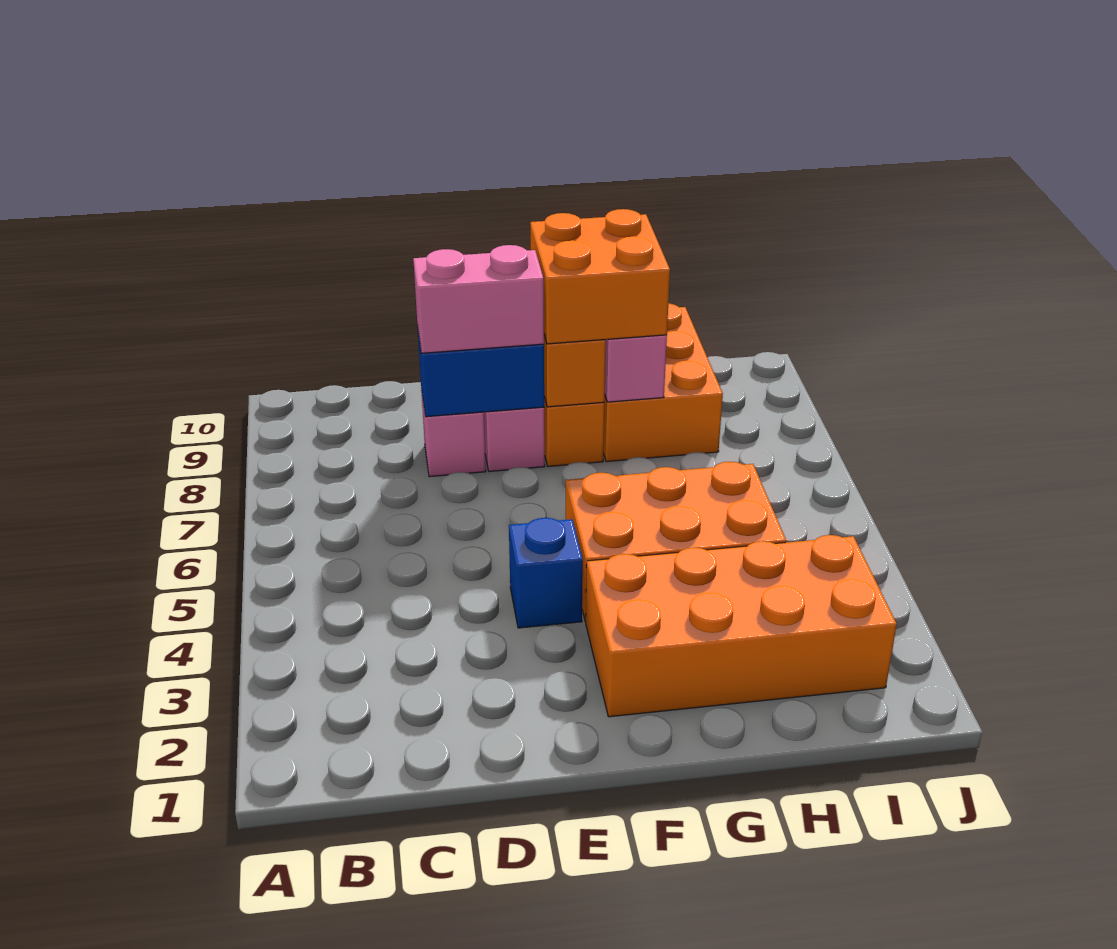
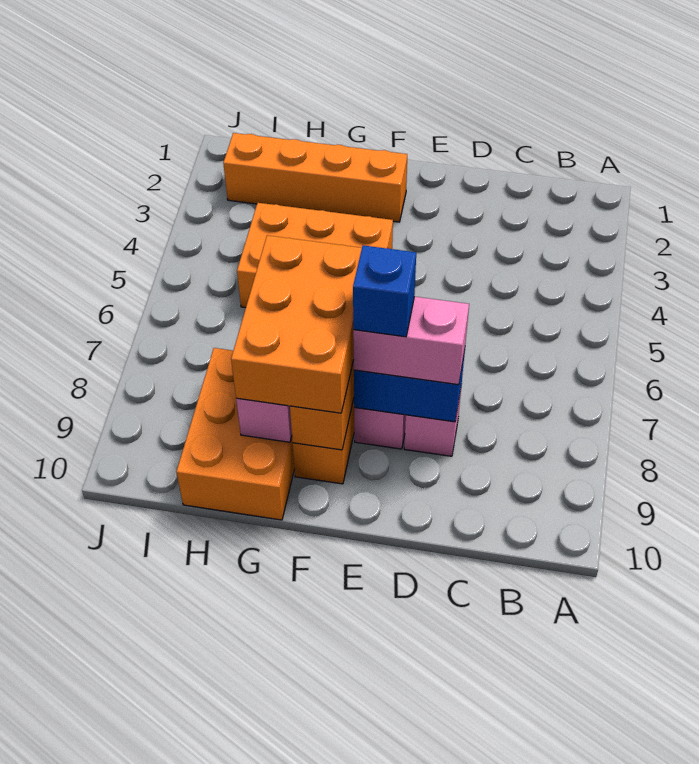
blue brick E4 level 1 -> blue brick E8 level 4
orange brick F2:I3 level 1 -> orange brick F2:I2 level 1
orange brick F8:G9 level 3 -> orange brick F7:G9 level 3

